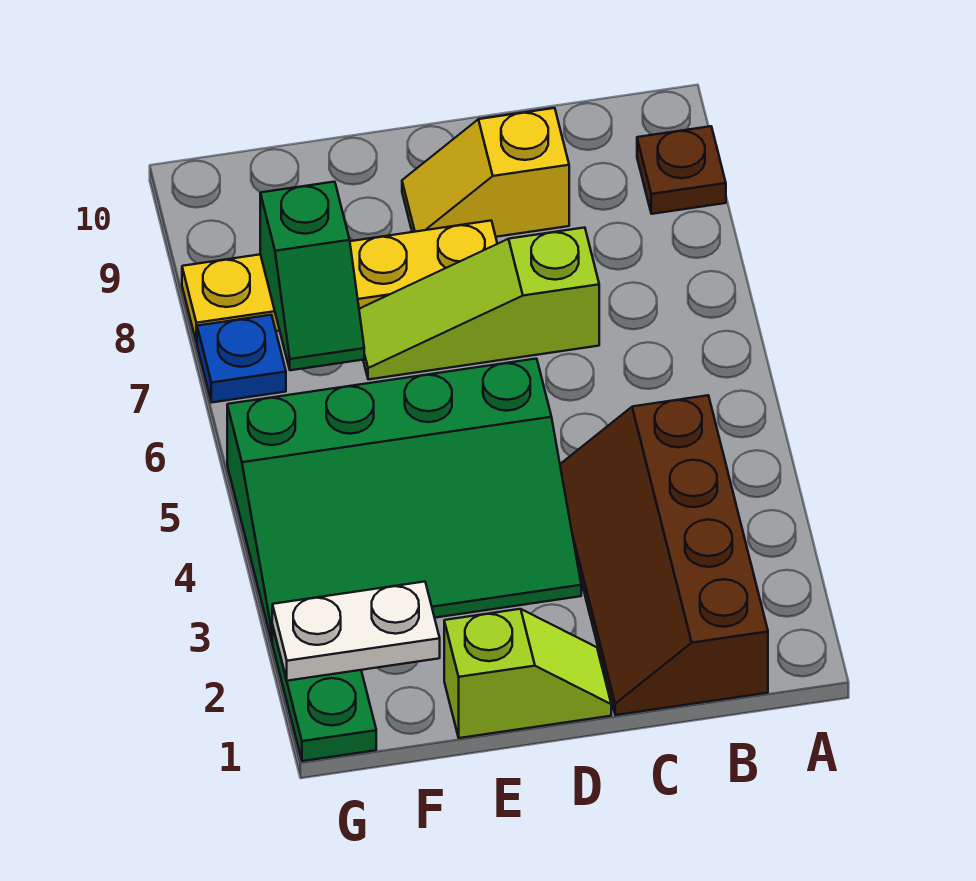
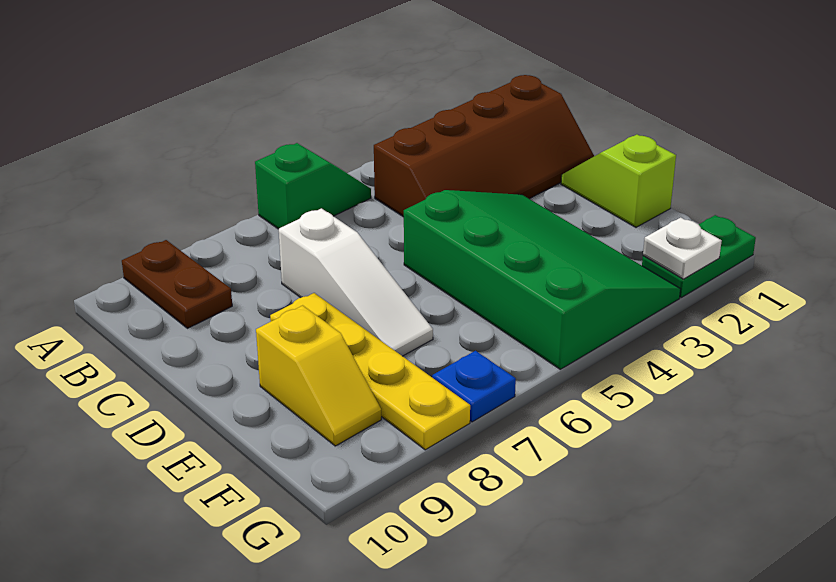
brown plate A9 level 1 -> brown plate A9:B9 level 1
lime slope C7:E7 level 1 top C -> white slope C7:E7 level 1 top C
yellow slope C9:D9 level 1 top C -> yellow slope E9:F9 level 1 top E
white plate F2:G2 level 2 -> white plate G2 level 2
green slope F7:F8 level 2 top 8 -> green slope A5:A6 level 1 top 6

